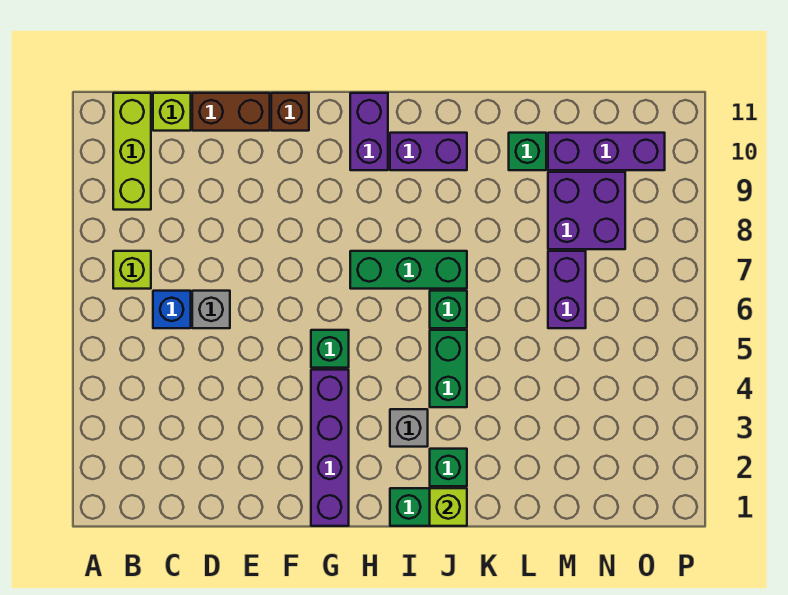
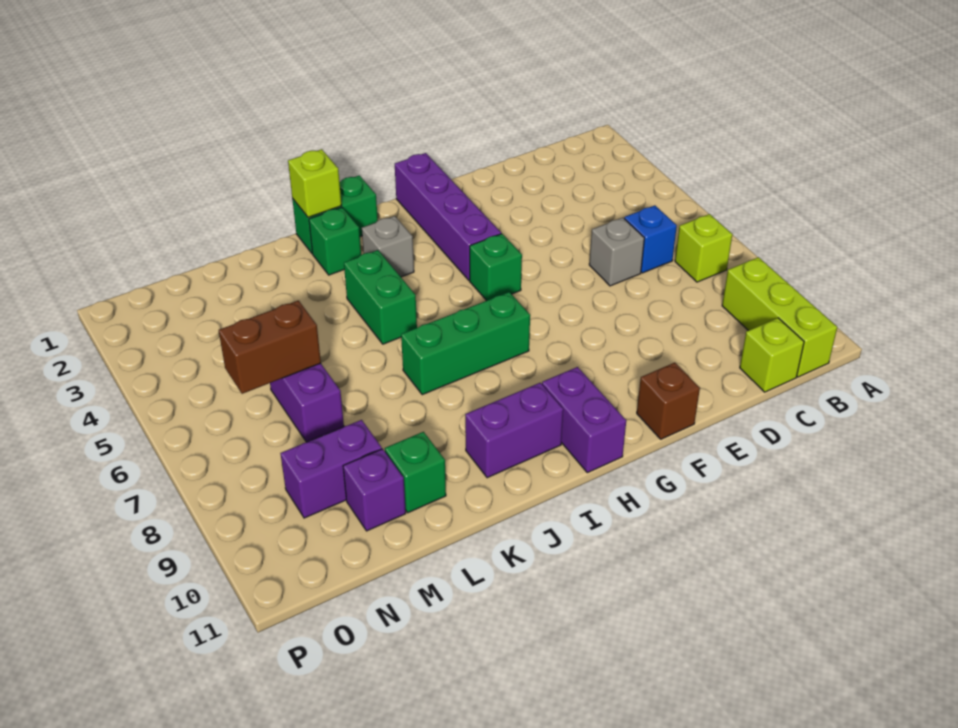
brown brick D11:E11 level 1 -> brown brick M6:N6 level 2
green brick J6 level 1 -> none
purple brick M8:N9 level 1 -> purple brick M9:N9 level 1
purple brick M10:O10 level 1 -> purple brick M10 level 1

